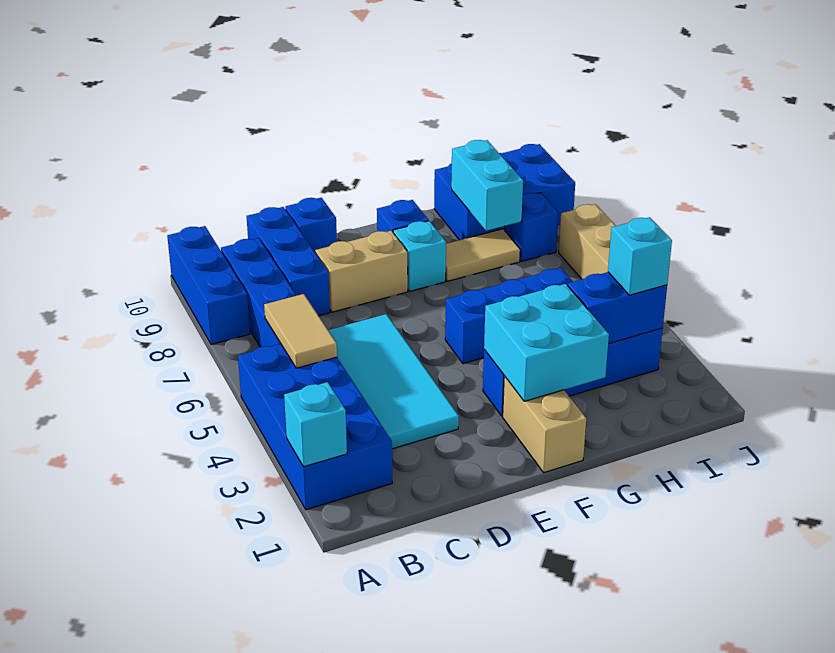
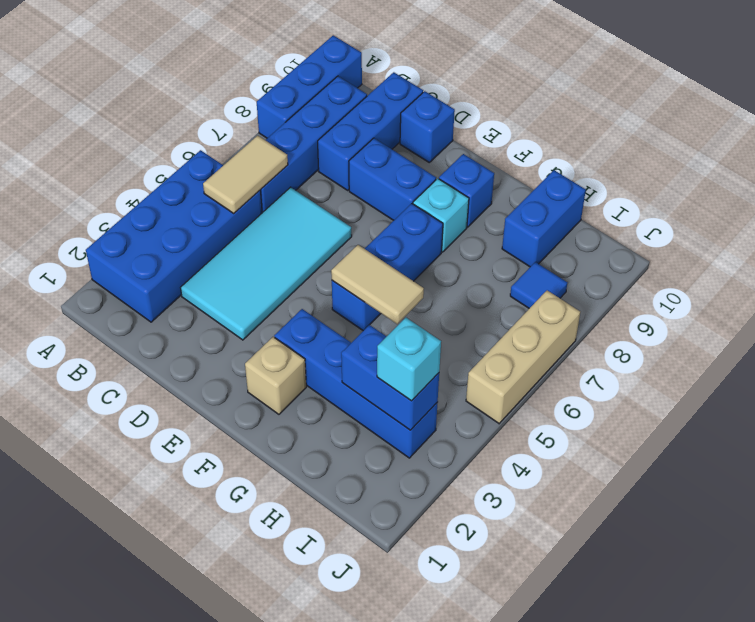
cyan brick A2 level 2 -> none
tan brick D8:E8 level 1 -> blue brick D8:E8 level 1
tan brick F1:F2 level 1 -> tan brick F2 level 1
cyan brick F2:G3 level 2 -> none
blue brick F5:H5 level 1 -> blue brick F5:F7 level 1
tan tile G8:H8 level 1 -> tan tile F5:G5 level 2
cyan brick H8:H9 level 2 -> none
blue brick H9:J10 level 1 -> blue brick H9:H10 level 1
blue brick I8 level 1 -> blue tile I8 level 1

